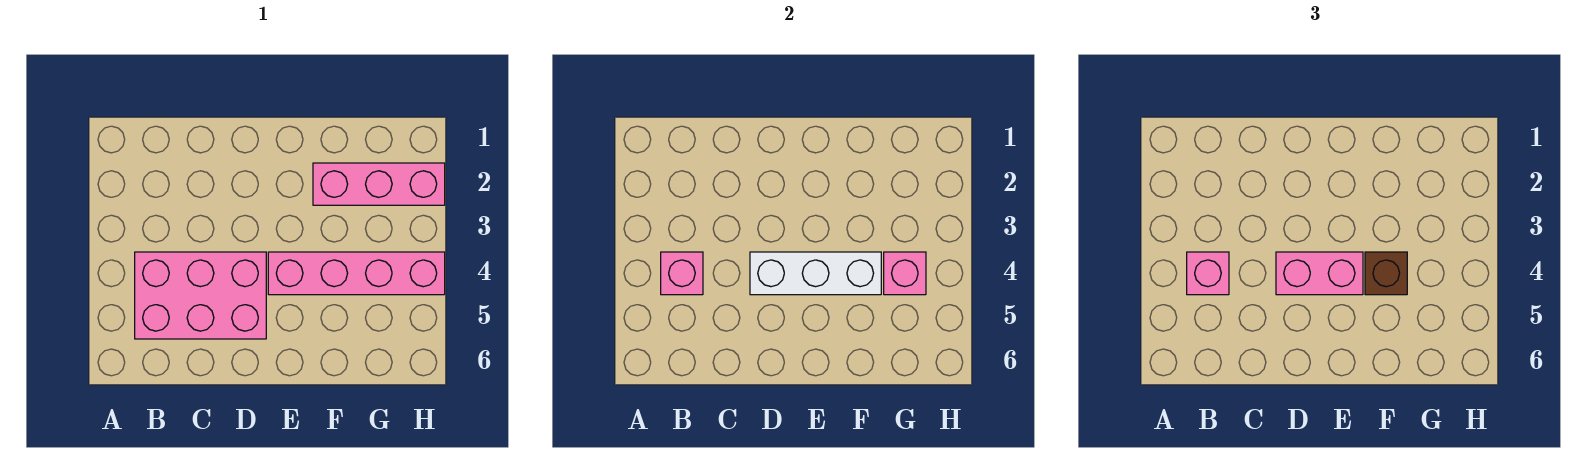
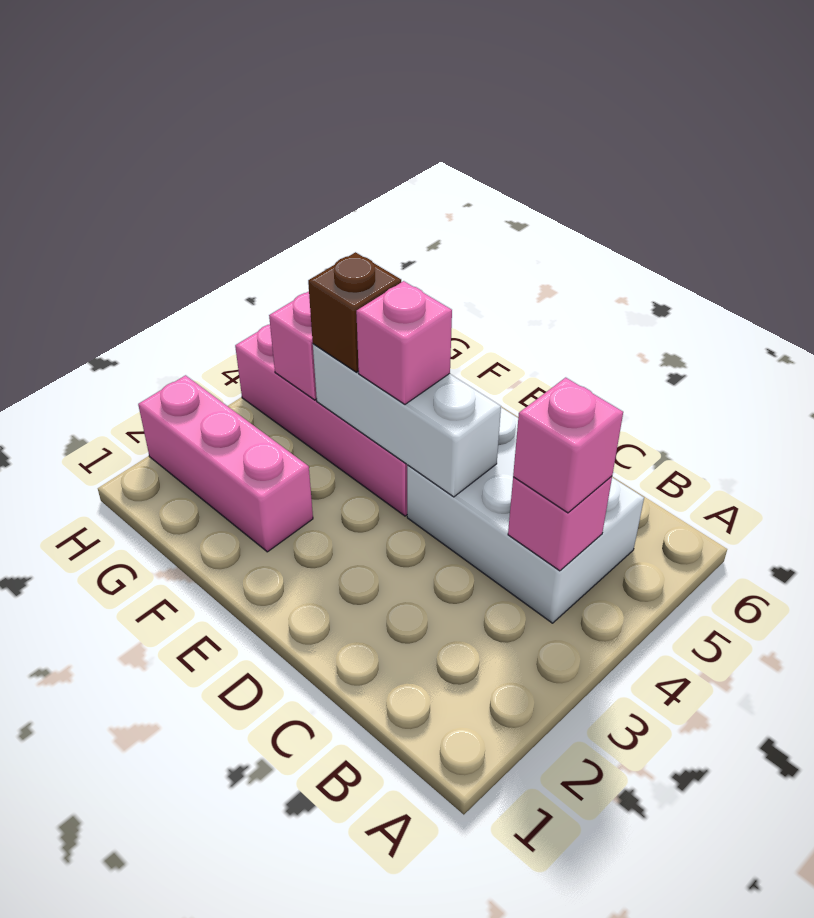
pink brick B4:D5 level 1 -> white brick B4:D5 level 1
pink brick D4:E4 level 3 -> pink brick E4 level 3

